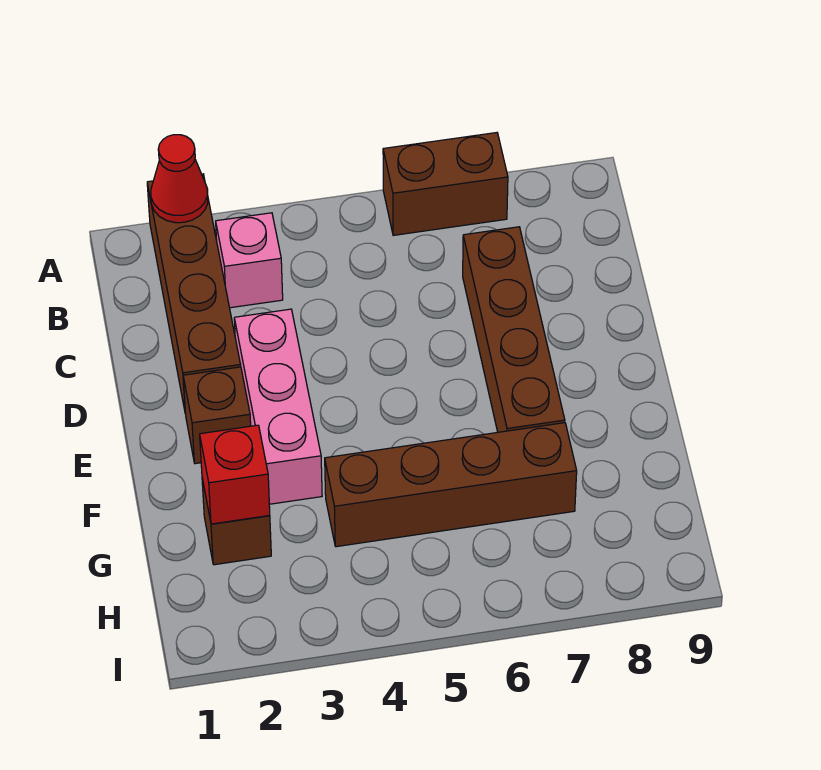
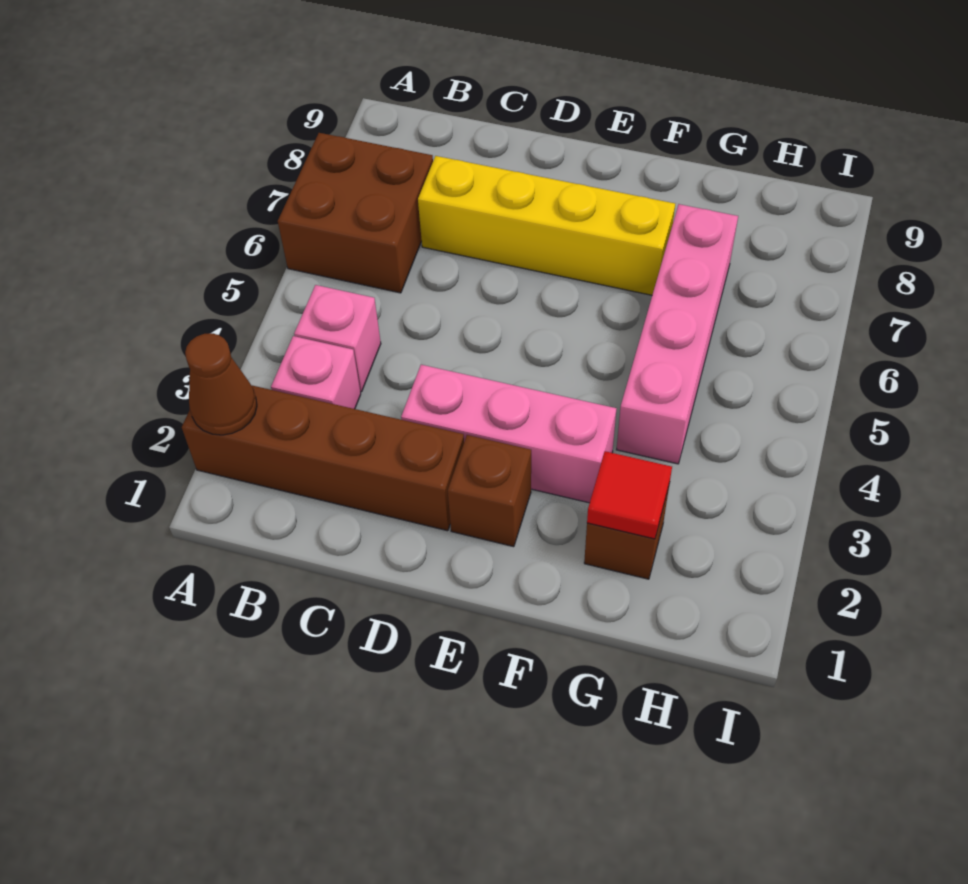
red cone A2 level 2 -> brown cone A2 level 2
brown brick A6:A7 level 1 -> brown brick A6:B7 level 1
none -> pink brick B4 level 1
brown brick C7:F7 level 1 -> yellow brick C7:F7 level 1
red brick G2 level 2 -> red tile G2 level 2
brown brick G4:G7 level 1 -> pink brick G4:G7 level 1

